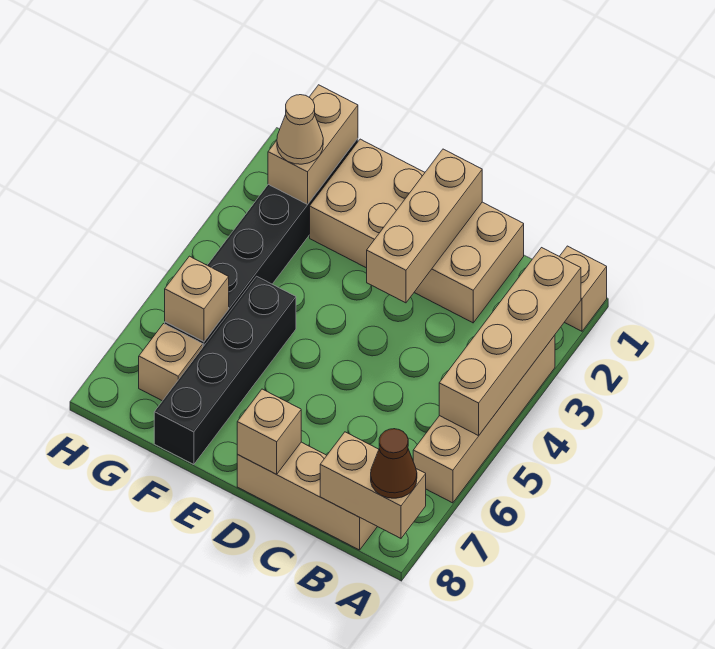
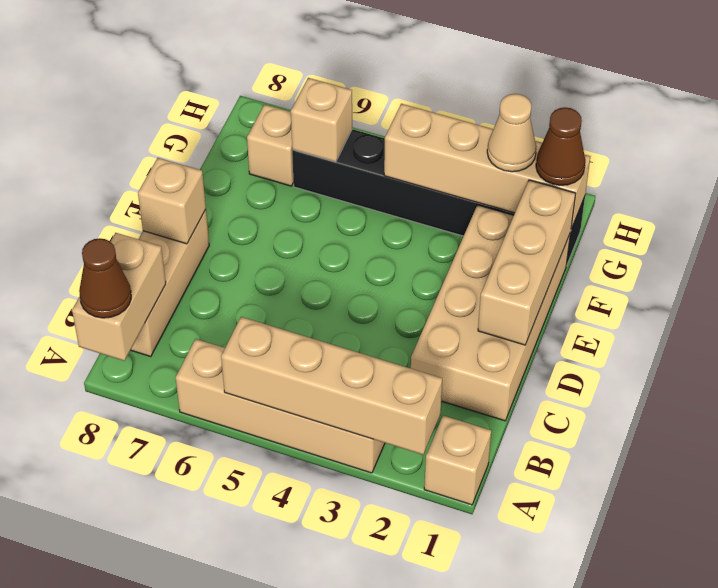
tan brick D1:D3 level 2 -> tan brick D1:F1 level 2
black brick F5:F8 level 1 -> none
tan brick G1:G2 level 2 -> tan brick G1:G4 level 2
none -> brown cone G1 level 3

